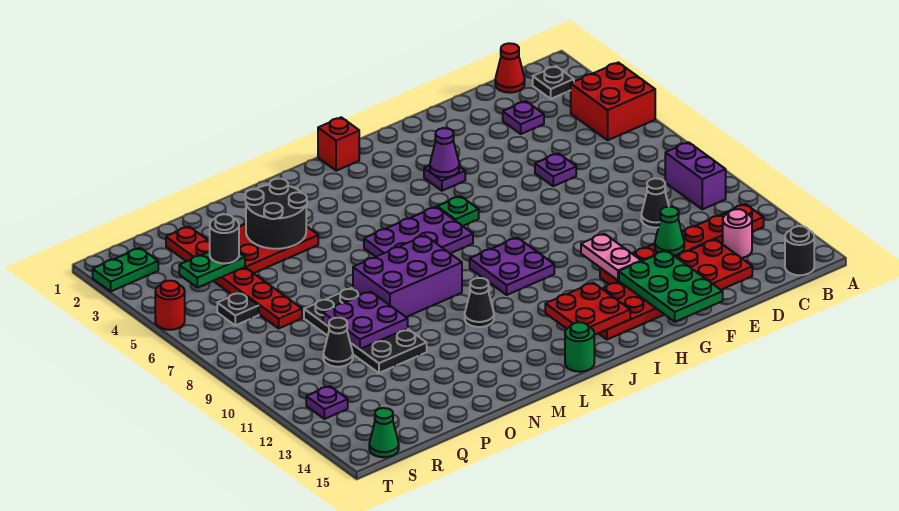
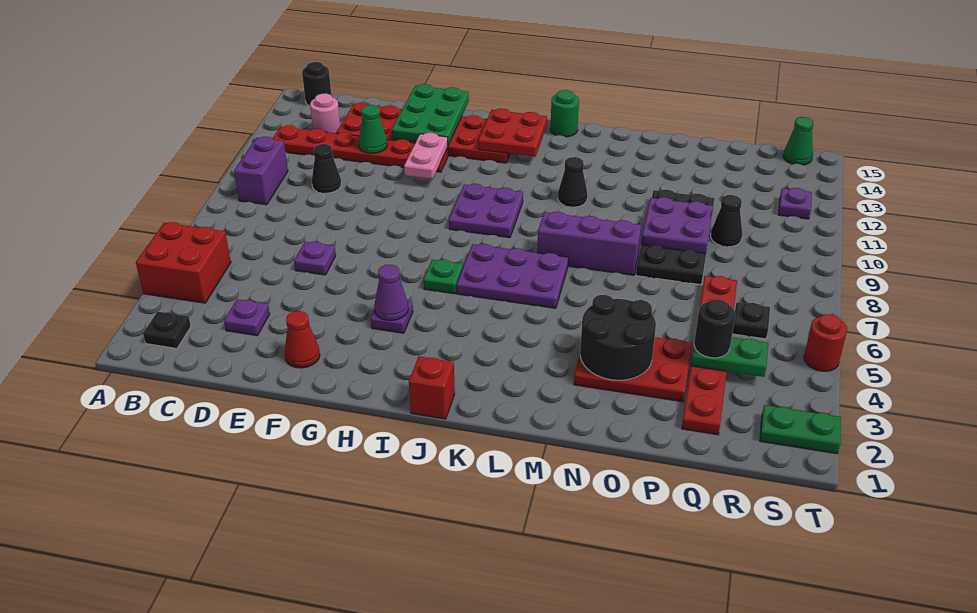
red cone C1 level 1 -> red cone F2 level 1
purple brick L8:N9 level 1 -> purple brick L8:N8 level 1

